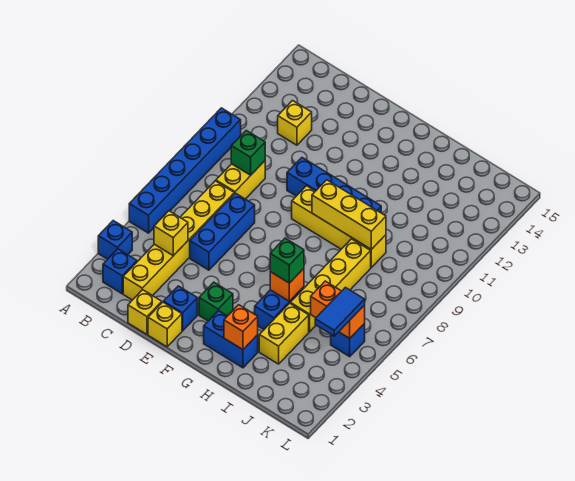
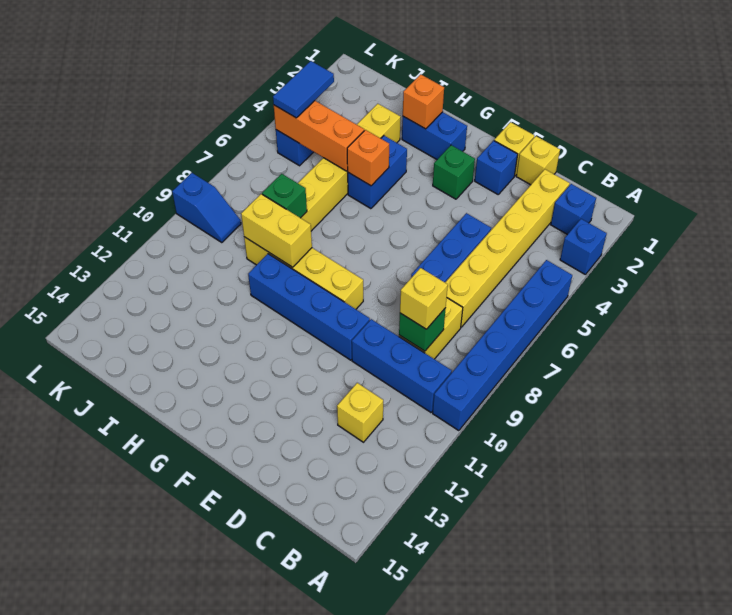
none -> blue brick B10:D10 level 1
yellow brick C4 level 2 -> yellow brick C9 level 3
yellow brick G9:I9 level 2 -> yellow brick H9:I9 level 2
green brick H5 level 3 -> green brick I8 level 2
orange brick J5:K5 level 2 -> orange brick I5:K5 level 2
none -> blue slope K9:L9 level 1 top L

